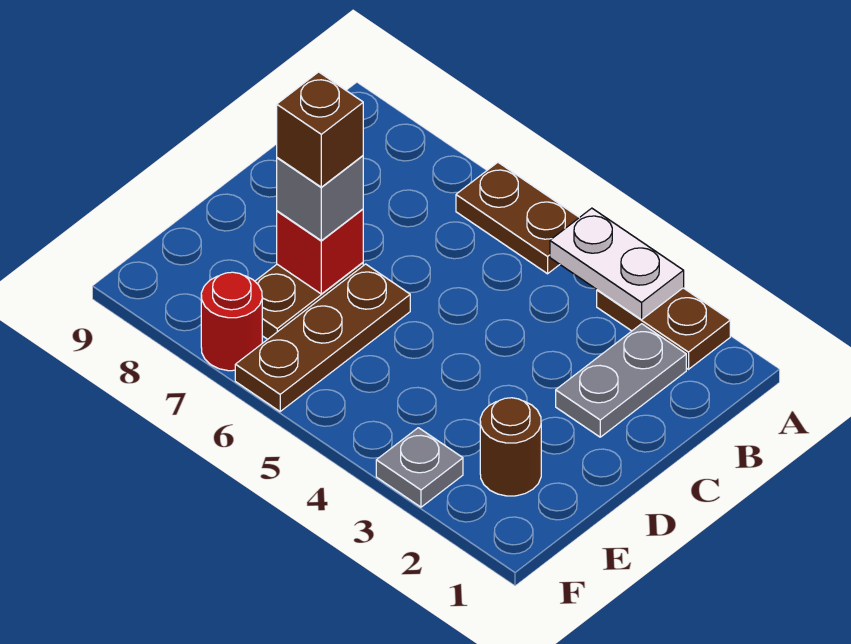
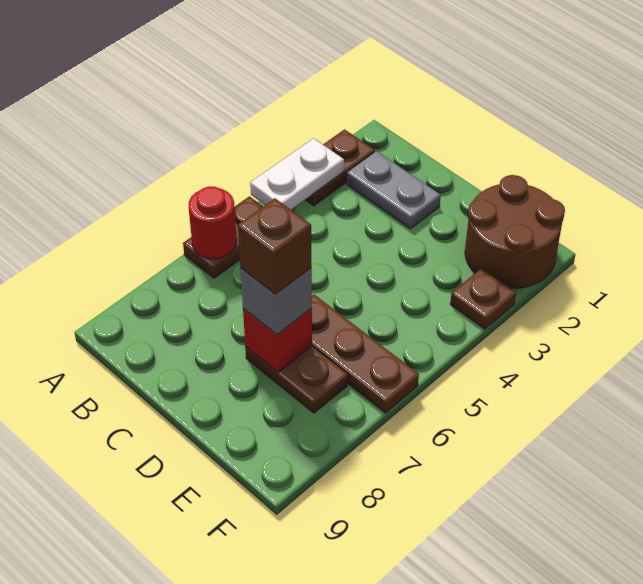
brown round brick E2 level 1 -> brown round brick E1:F2 level 1
grey plate F3 level 1 -> brown plate F3 level 1
red round brick F7 level 1 -> red round brick A6 level 2

